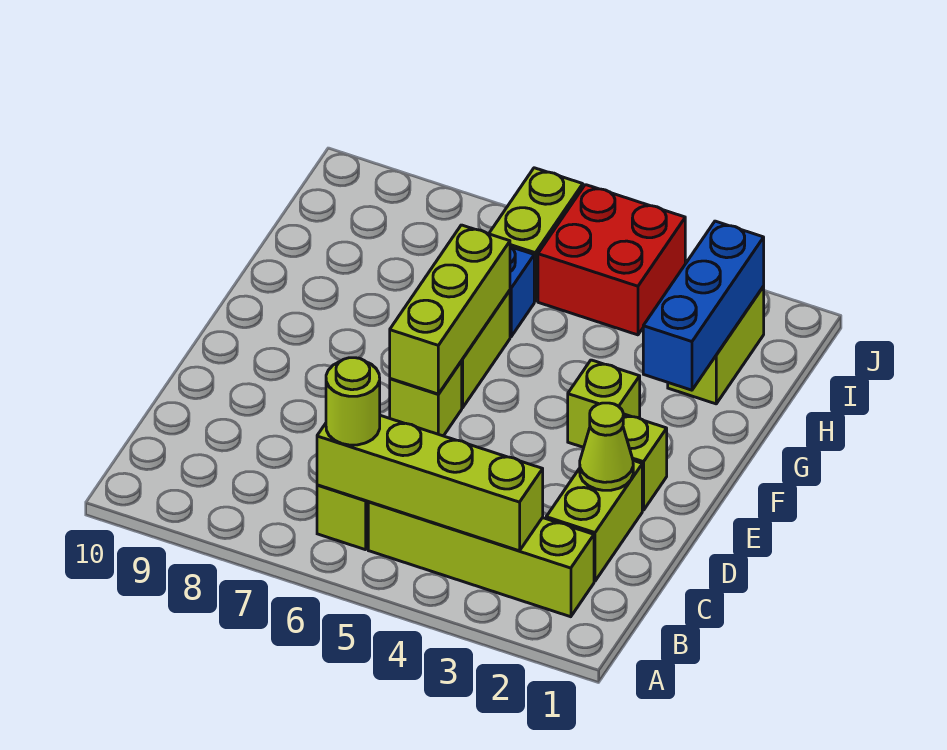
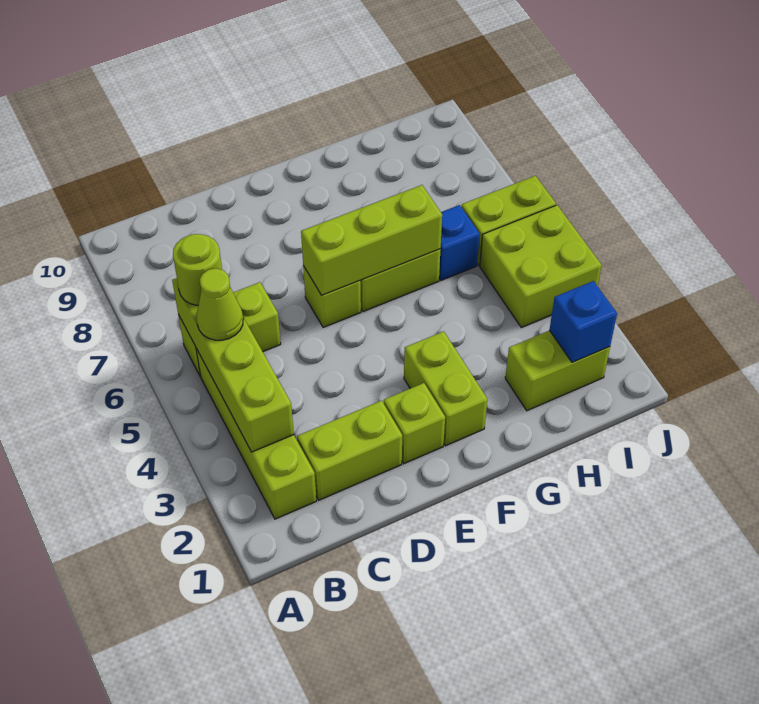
lime cone D2 level 2 -> lime cone B5 level 3
lime brick F3 level 1 -> lime brick F2:F3 level 1
blue brick G2:I2 level 2 -> blue brick I2 level 2
red brick I4:J5 level 1 -> lime brick I4:J5 level 1

